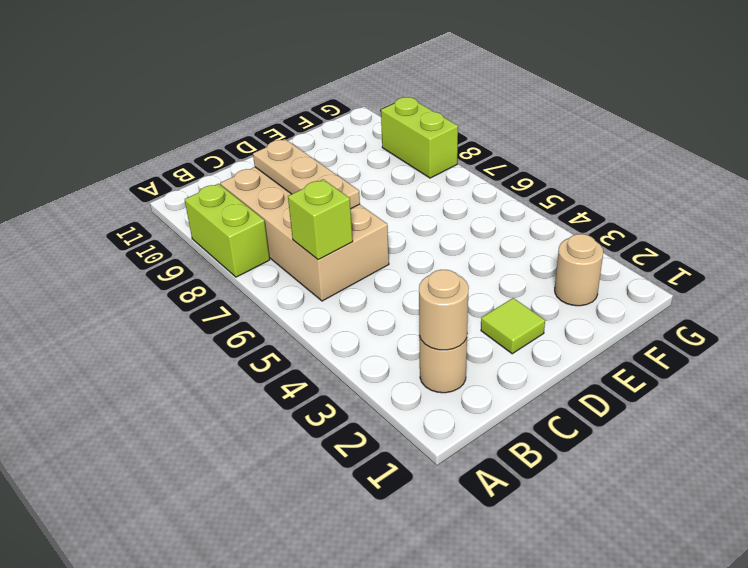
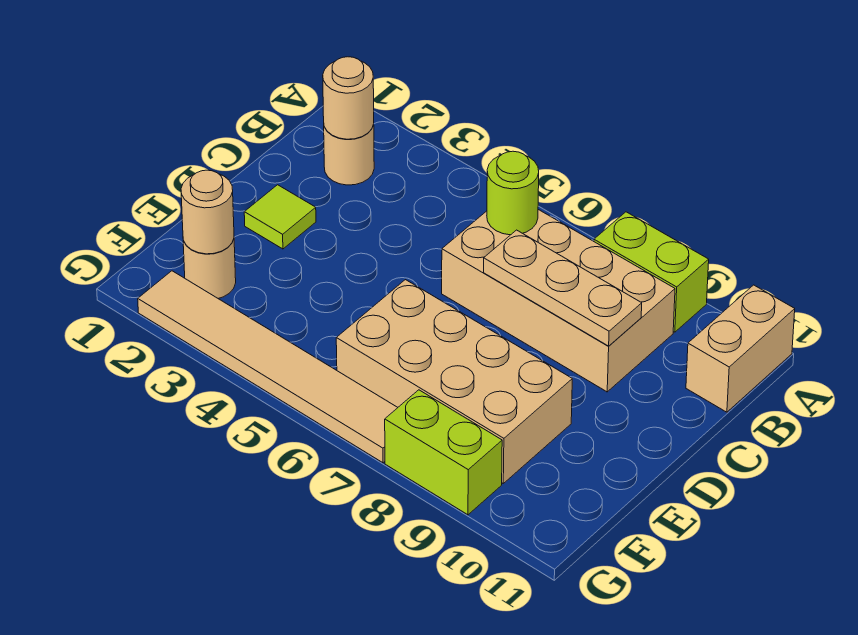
none -> tan brick A11:B11 level 1
lime brick B6 level 2 -> lime round brick B6 level 2
none -> tan brick E6:F9 level 1
none -> tan round brick F2 level 2
none -> tan tile G2:G7 level 1

